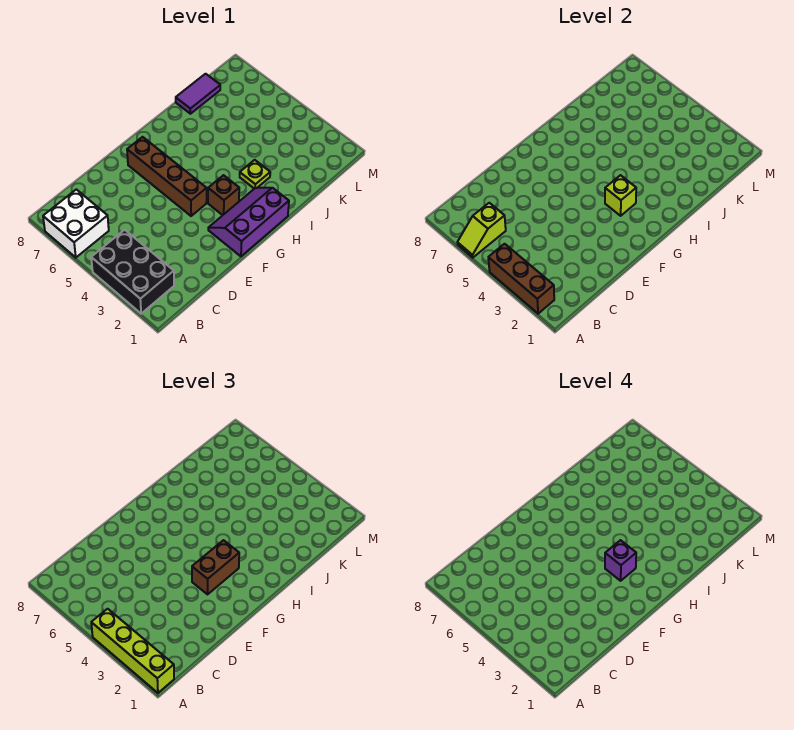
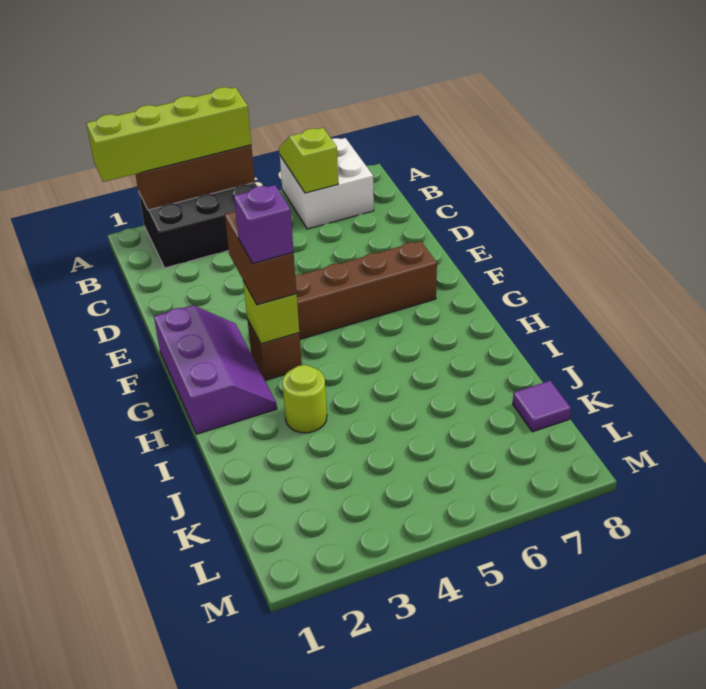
lime plate I3 level 1 -> lime round brick I3 level 1
purple tile J8:K8 level 1 -> purple tile K8 level 1

